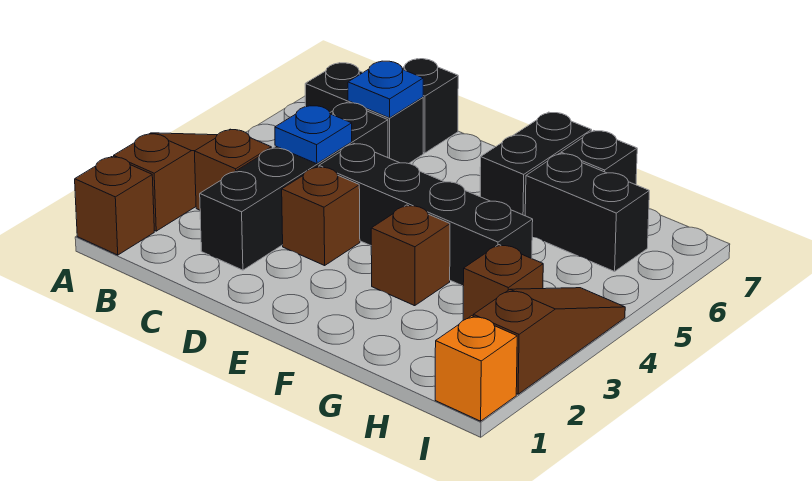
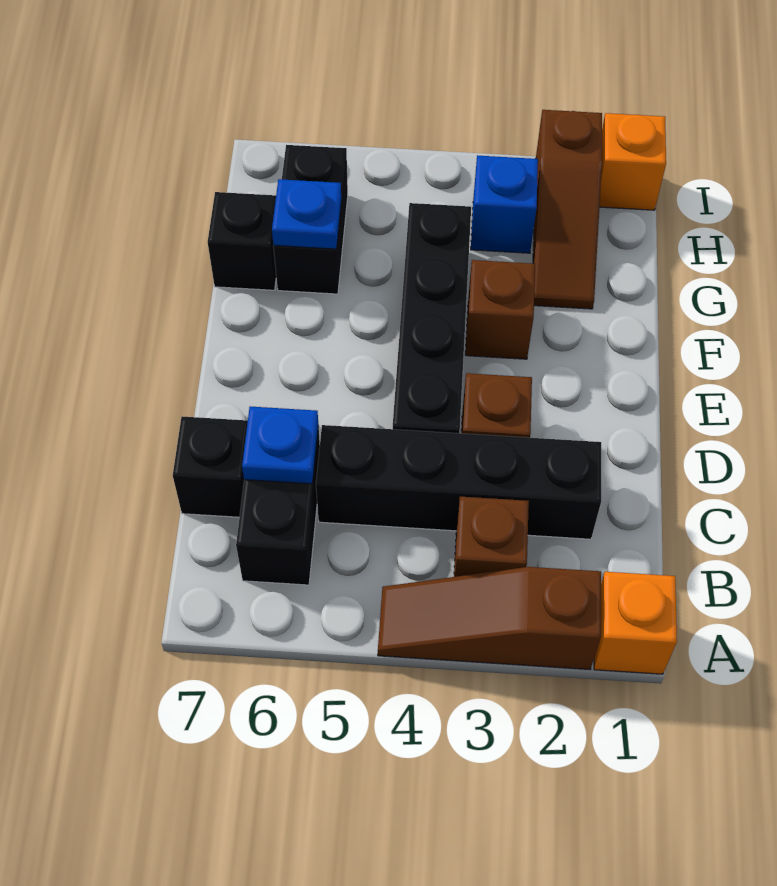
brown brick A1 level 1 -> orange brick A1 level 1
blue plate C4 level 2 -> blue plate G6 level 2
black brick F6:F7 level 1 -> none
brown brick H3 level 1 -> blue brick H3 level 1
brown slope I2:I4 level 1 top 2 -> brown slope G2:I2 level 1 top I

